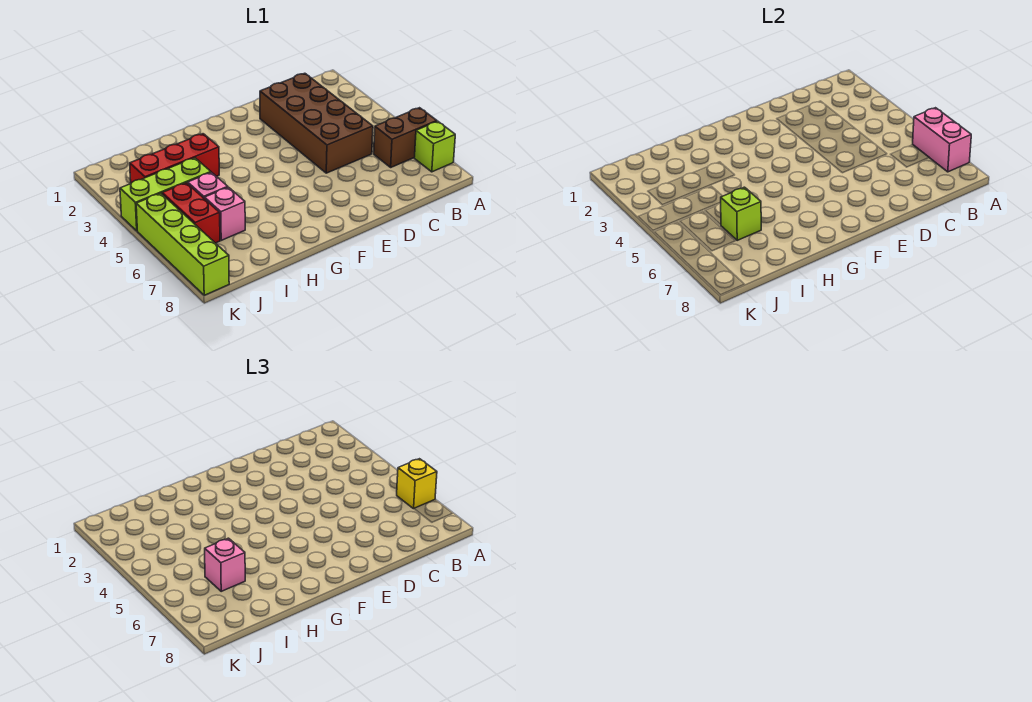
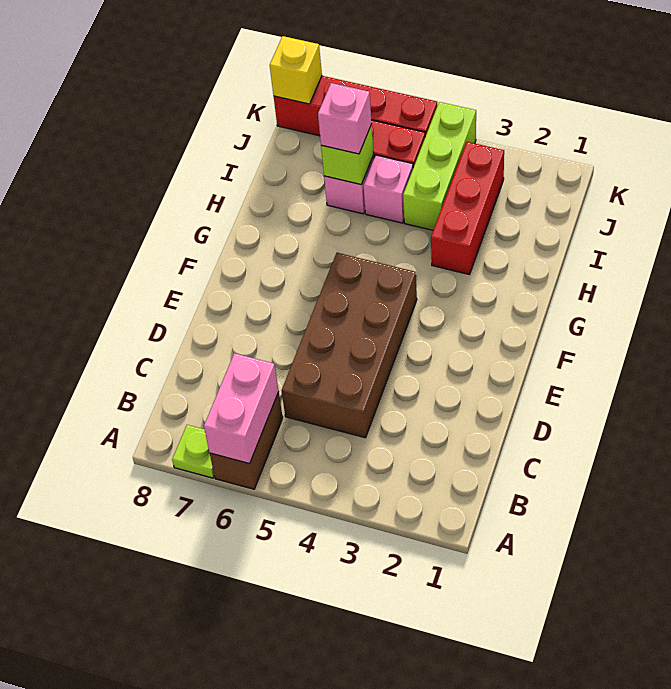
pink brick A6:A7 level 2 -> pink brick A6:B6 level 2
yellow brick A6 level 3 -> yellow brick K8 level 2
lime brick A7 level 1 -> lime plate A7 level 1
brown brick C2:D5 level 1 -> brown brick C4:F5 level 1
lime brick K5:K8 level 1 -> red brick K5:K8 level 1

